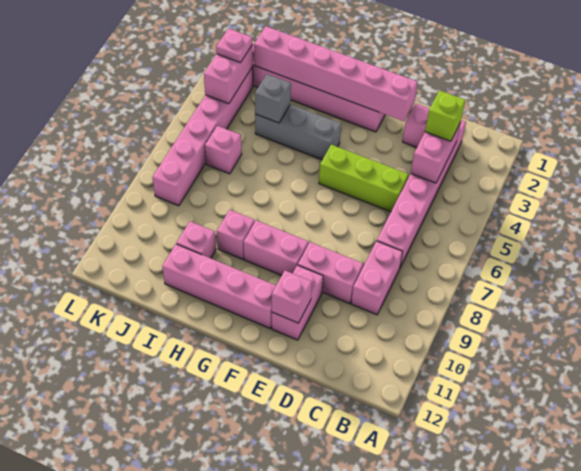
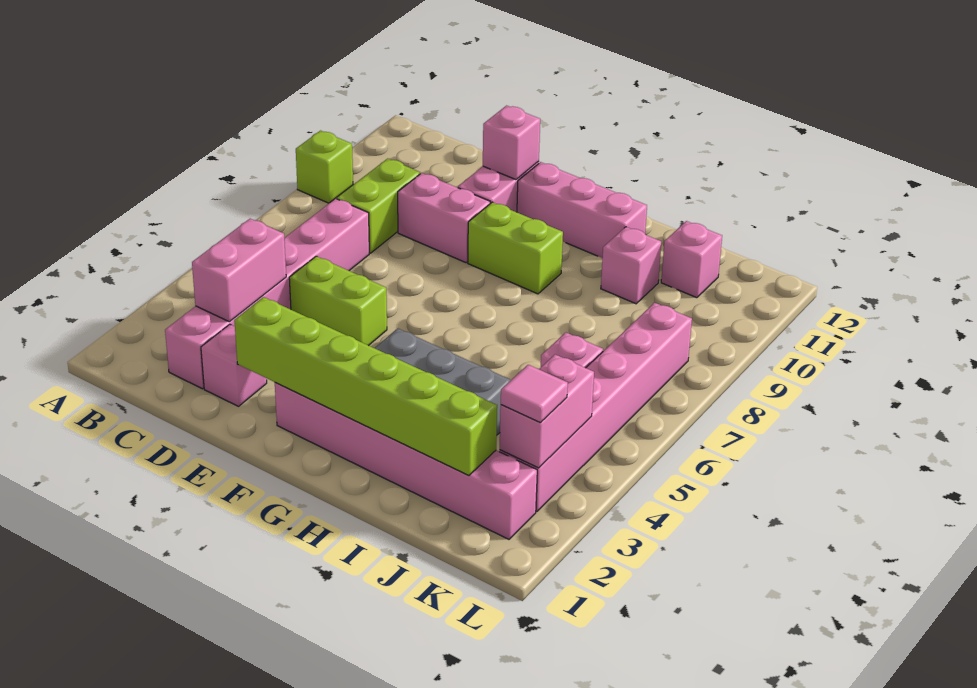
lime brick C3 level 3 -> lime brick A9 level 1
pink brick C8:C9 level 1 -> lime brick C8:C9 level 1
lime brick D5:F5 level 1 -> lime brick D5:E5 level 1
pink brick E2:J2 level 2 -> lime brick E2:J2 level 2
pink brick F9:G9 level 1 -> lime brick F9:G9 level 1
pink brick F11:I11 level 1 -> pink brick F11:H11 level 1
pink brick H9 level 1 -> pink brick J11 level 1
grey brick I4 level 2 -> none
pink plate K3 level 3 -> pink tile K3 level 3

